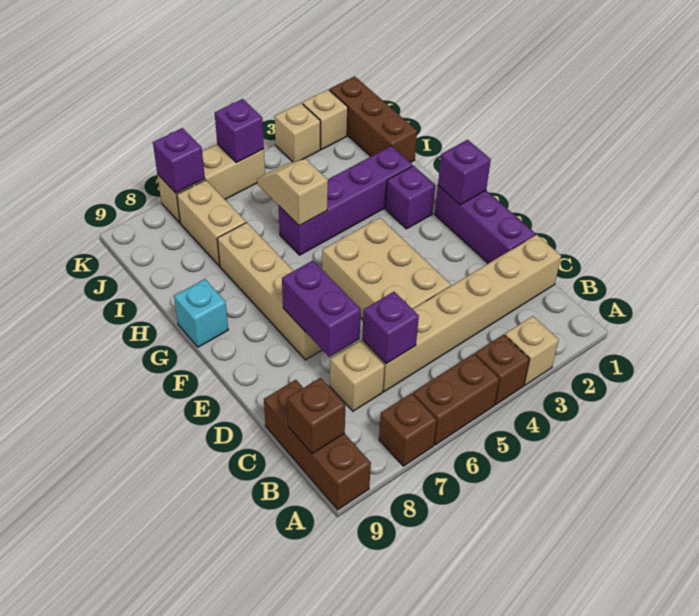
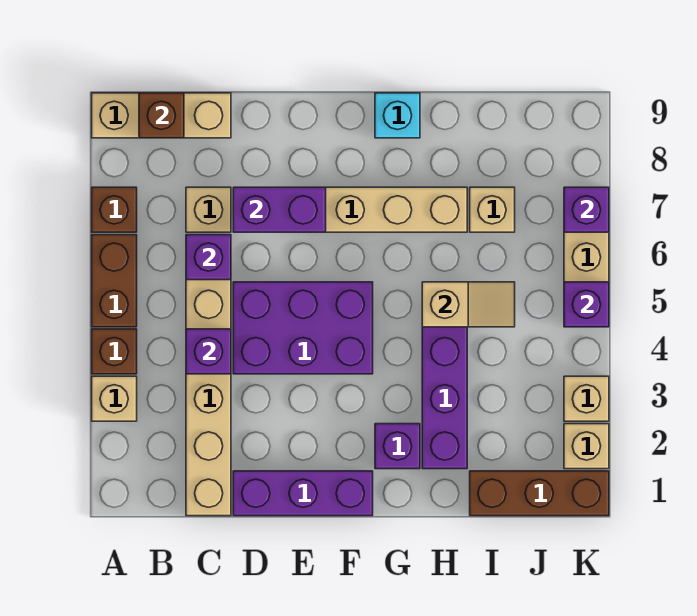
brown brick A9:C9 level 1 -> tan brick A9:C9 level 1
tan brick D4:F5 level 1 -> purple brick D4:F5 level 1
purple brick F1 level 2 -> purple brick C4 level 2
tan brick I7:J7 level 1 -> tan brick I7 level 1

